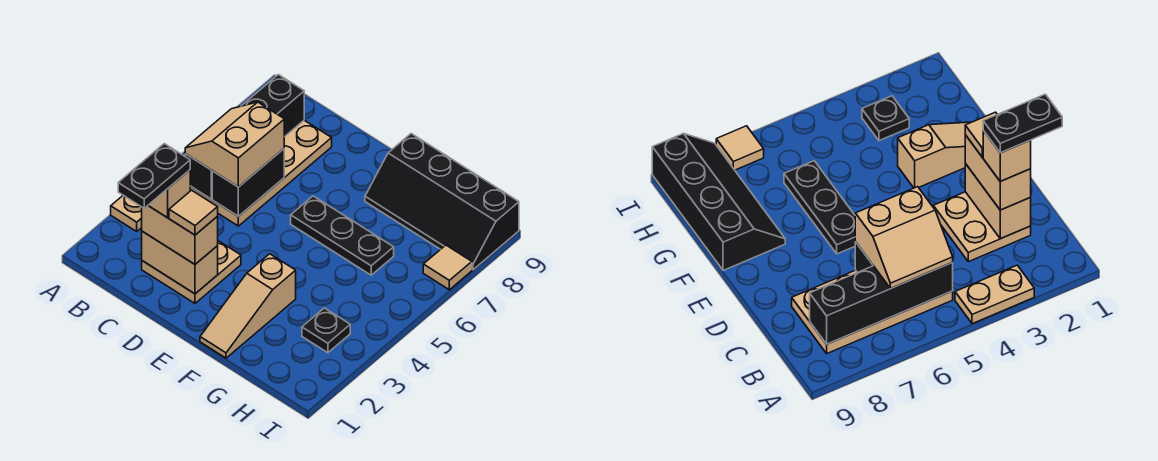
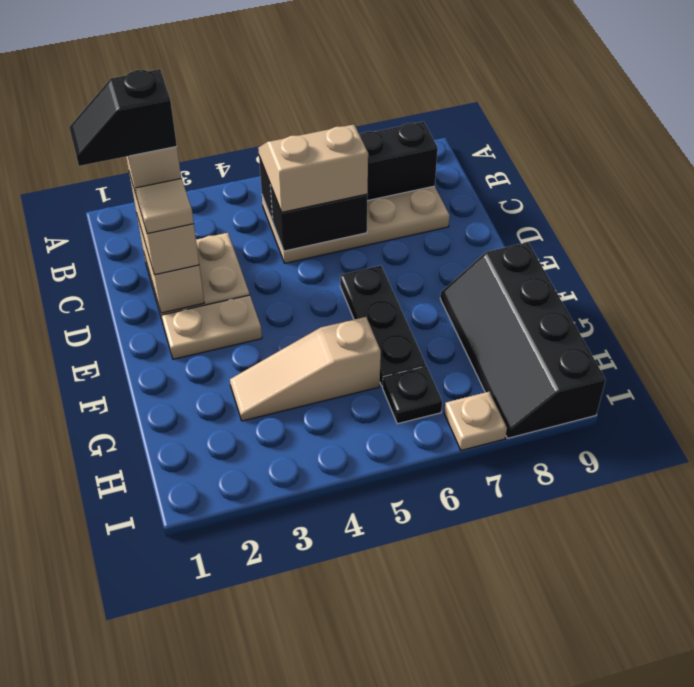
tan plate A3:A4 level 1 -> tan plate E2:E3 level 1
black plate C1:C2 level 5 -> black slope C1:C2 level 5 top 2
tan slope F1:F3 level 1 top 3 -> tan slope G3:G5 level 1 top 5
black plate H3 level 1 -> black plate H6 level 1
tan tile I7 level 1 -> tan plate I7 level 1

